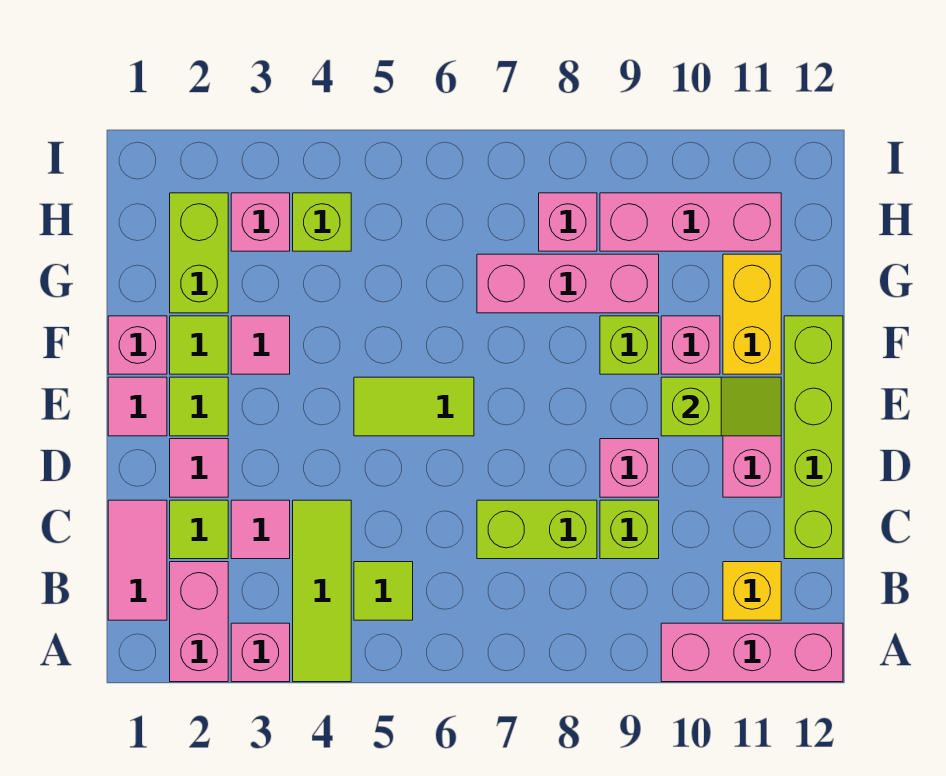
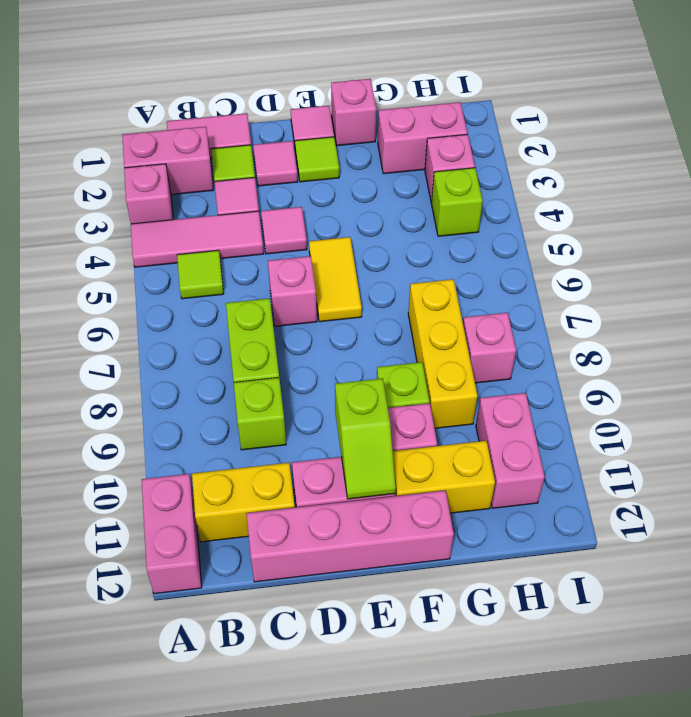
lime tile A4:C4 level 1 -> pink tile A4:C4 level 1
pink brick A10:A12 level 1 -> pink brick A11:A12 level 1
yellow brick B11 level 1 -> yellow brick B11:C11 level 1
lime brick C12:F12 level 1 -> pink brick C12:F12 level 1
pink brick D9 level 1 -> pink brick D6 level 1
lime tile E5:E6 level 1 -> yellow tile E5:E6 level 1
lime tile F2 level 1 -> none
pink tile F3 level 1 -> pink tile D4 level 1
lime brick G2:H2 level 1 -> pink brick G2:H2 level 1
pink brick G7:G9 level 1 -> yellow brick G7:G9 level 1
pink brick H9:H11 level 1 -> pink brick H10:H11 level 1

